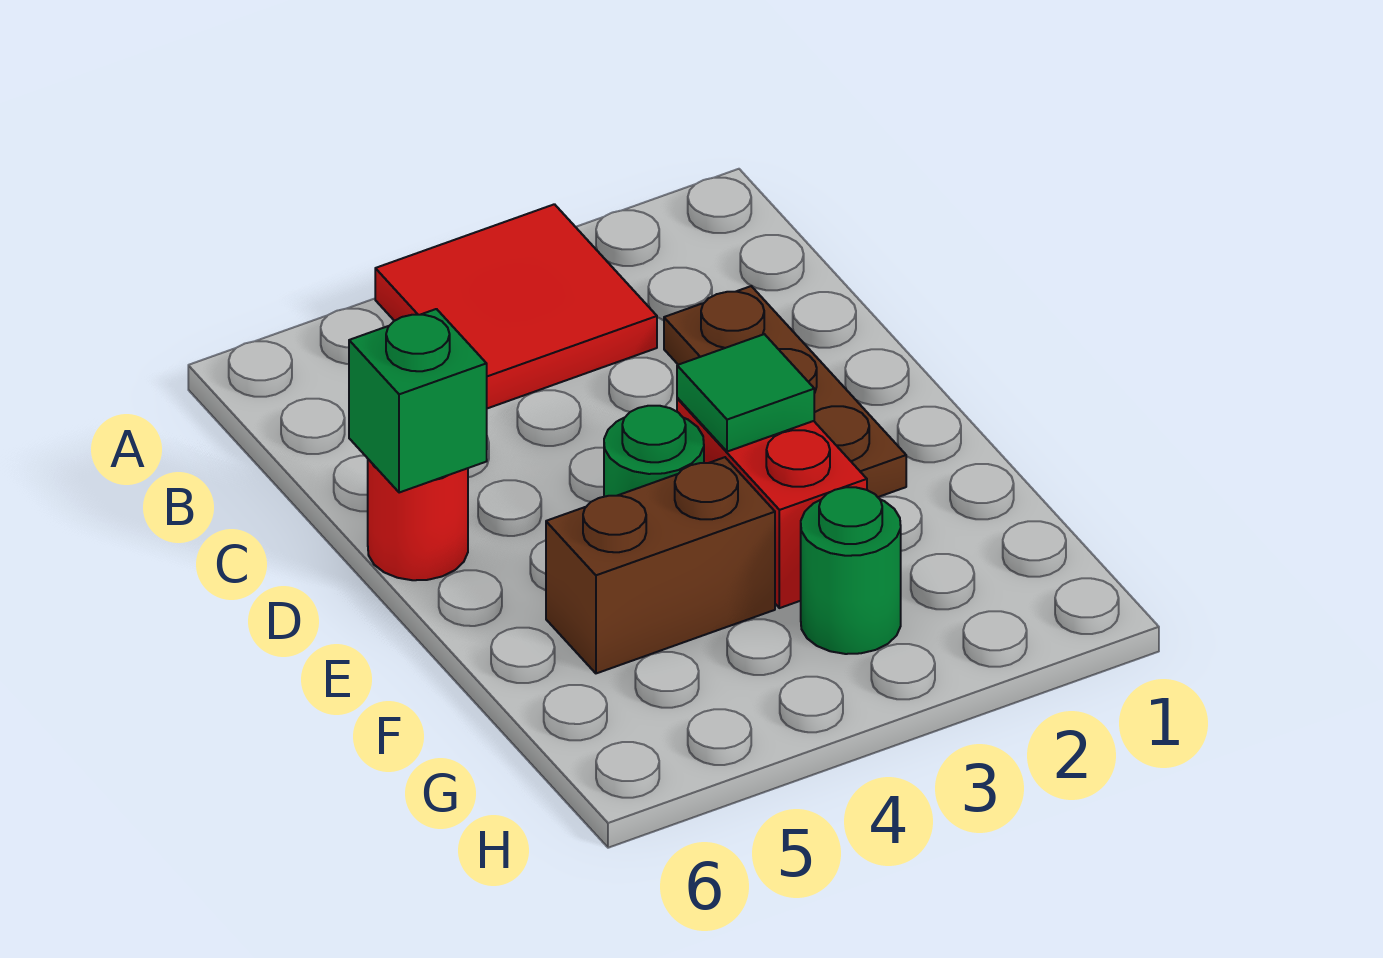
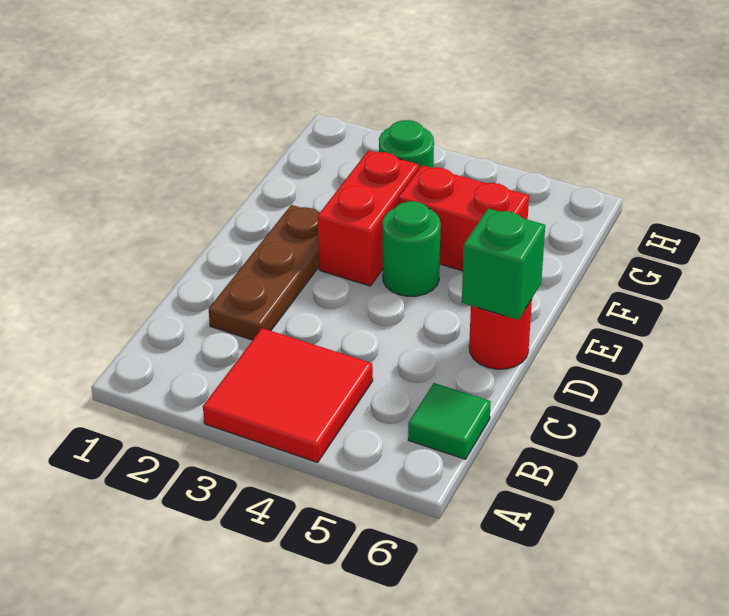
green tile E3 level 2 -> green tile B6 level 1
brown brick F4:F5 level 1 -> red brick F4:F5 level 1

